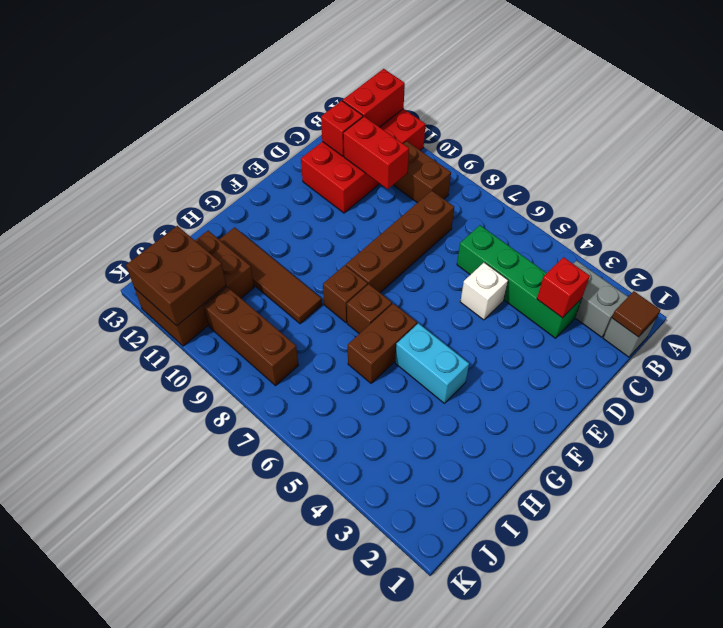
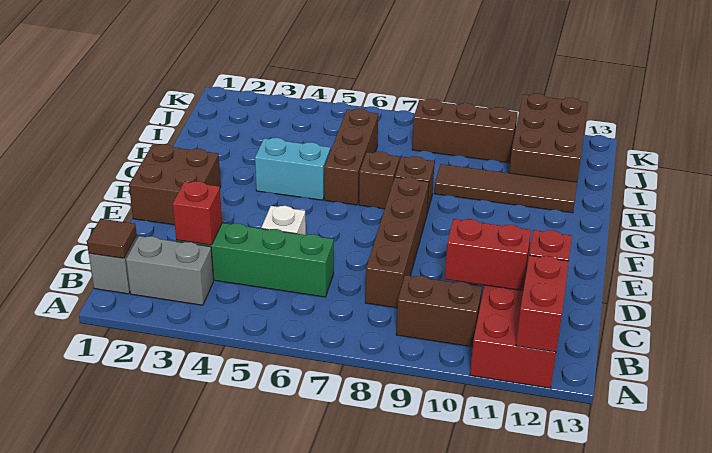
brown brick G6:H6 level 1 -> brown brick G6:I6 level 1
brown brick J11:K12 level 2 -> brown brick E1:F2 level 1

